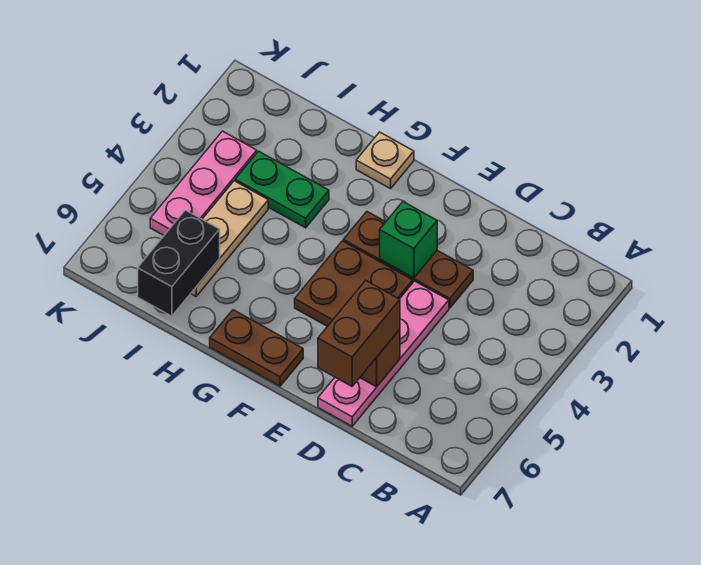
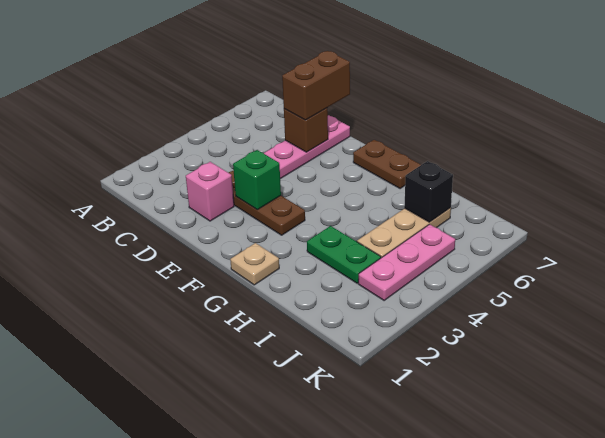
none -> pink brick D2 level 1
brown plate E4:F5 level 1 -> none
black brick I6:I7 level 2 -> black brick I6 level 2

